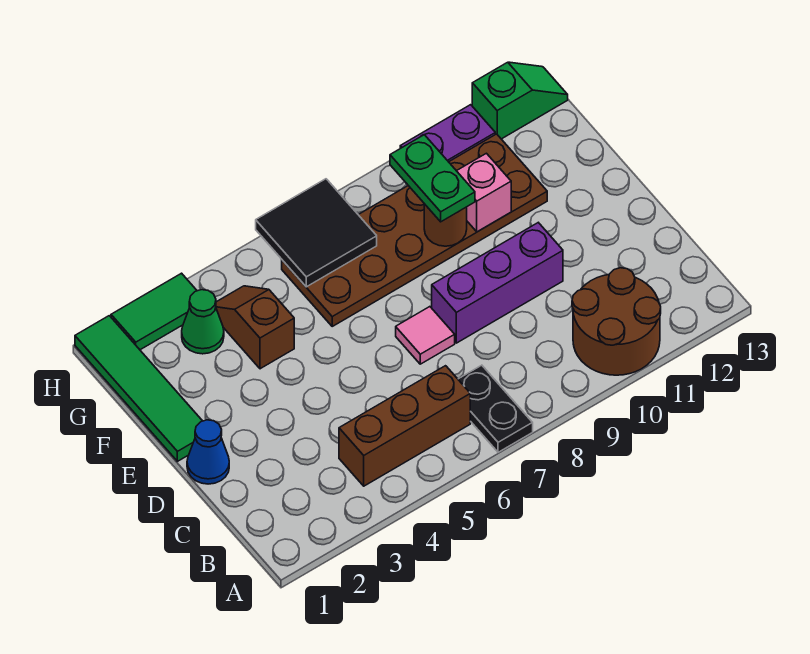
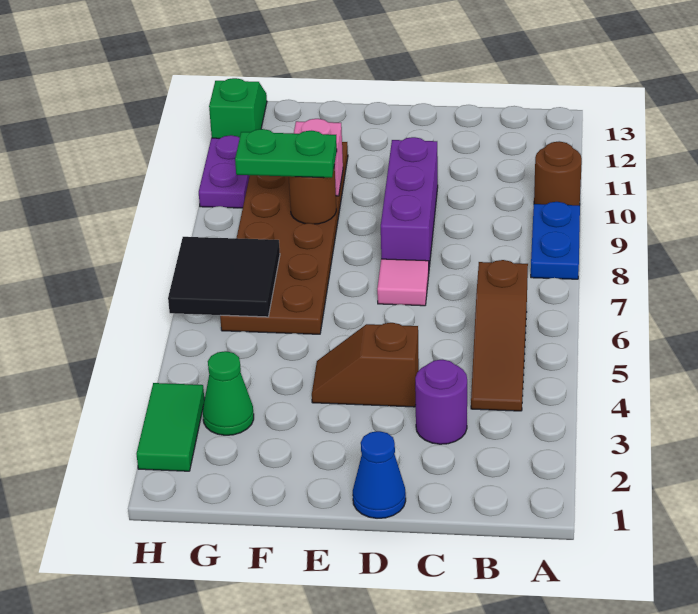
black plate A7:B7 level 1 -> none
none -> blue plate A8:A9 level 1
brown round brick A10:B11 level 1 -> brown round brick A10 level 1
brown brick B4:B6 level 1 -> brown slope B4:B6 level 1 top 6
none -> purple round brick C3 level 1
green tile E1:H1 level 1 -> none
brown slope F4:G4 level 1 top F -> brown slope D4:E4 level 1 top D

